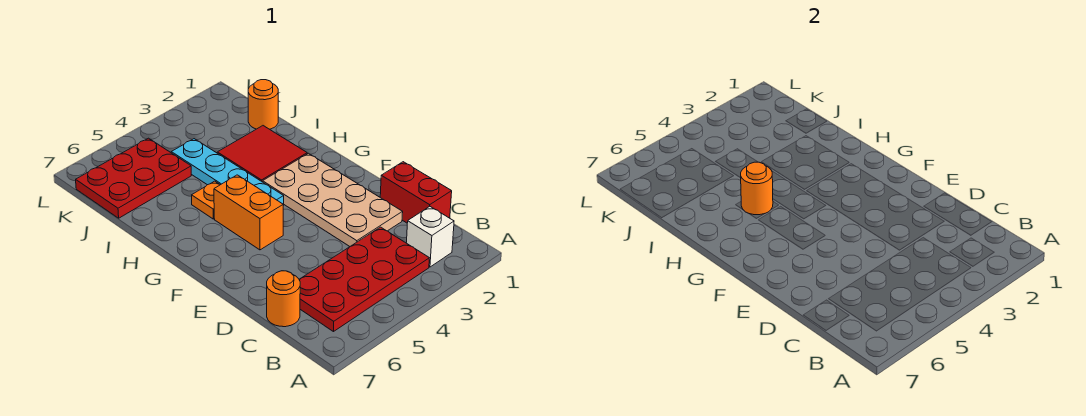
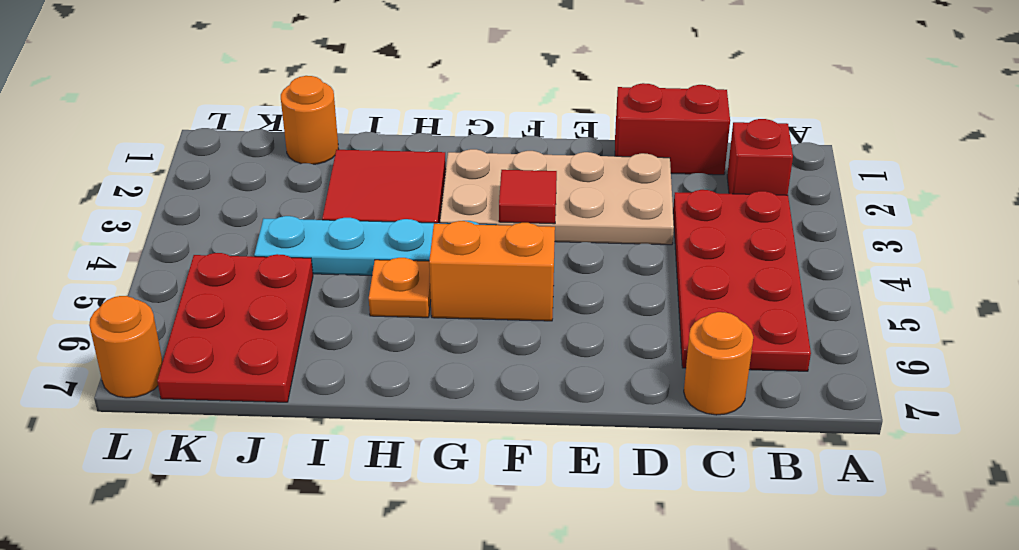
white brick B2 level 1 -> red brick B2 level 1
none -> red tile F3 level 2
orange round brick H5 level 2 -> orange round brick L7 level 1

